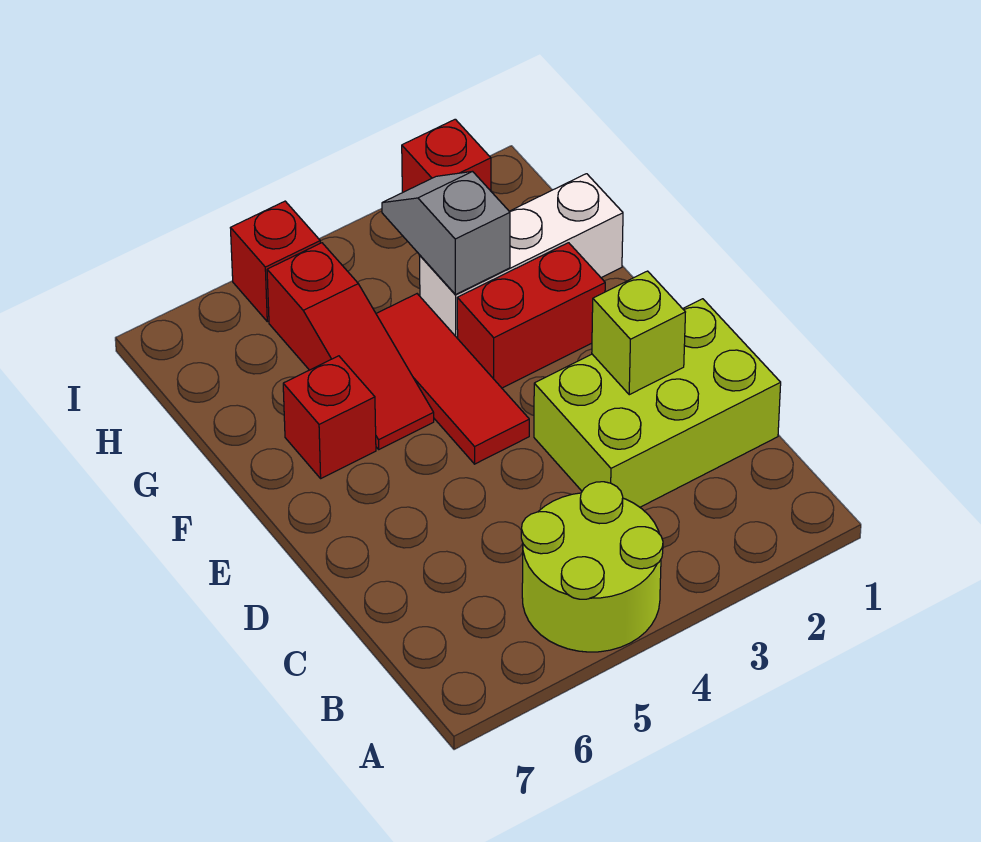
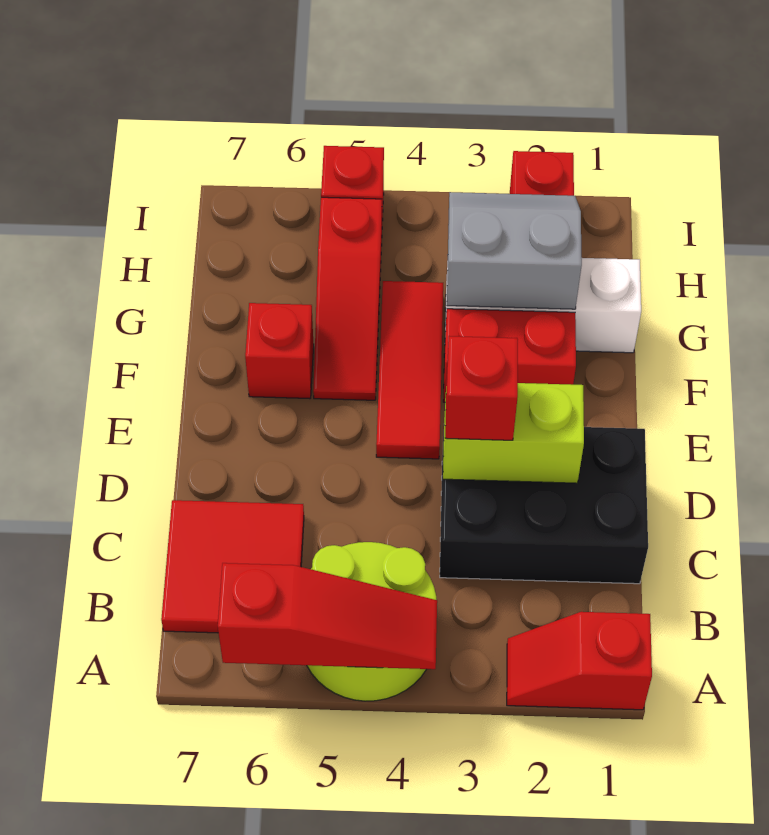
none -> red slope A1:A2 level 1 top 1
none -> red slope A4:A6 level 2 top 6
none -> red tile B6:C7 level 1
lime brick C1:D3 level 1 -> black brick C1:D3 level 1
lime brick D2 level 2 -> lime brick D2:D3 level 2
none -> red brick D3 level 3
grey slope G3:H3 level 2 top G -> grey slope G2:H3 level 2 top G

